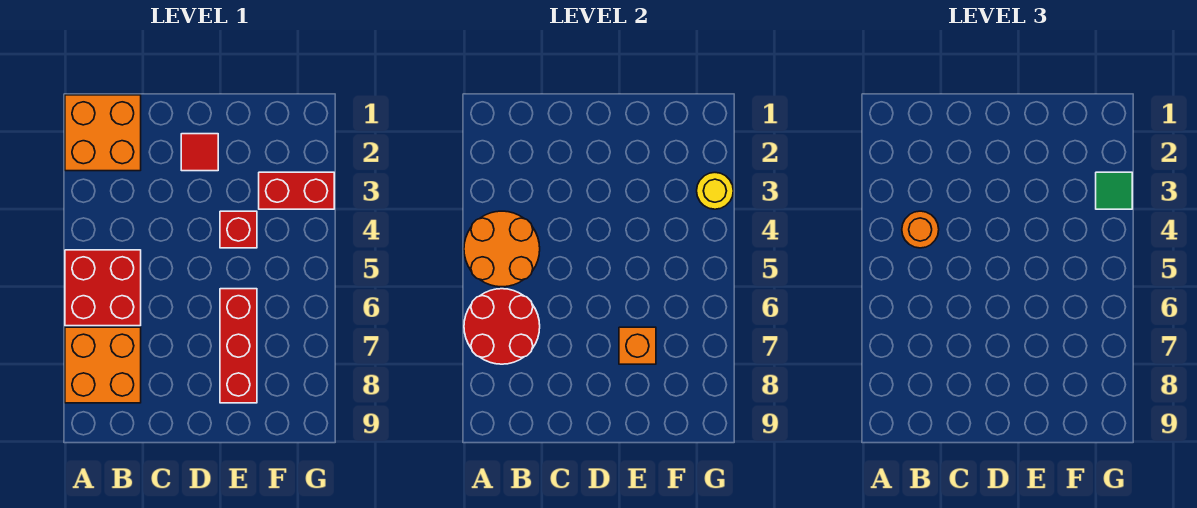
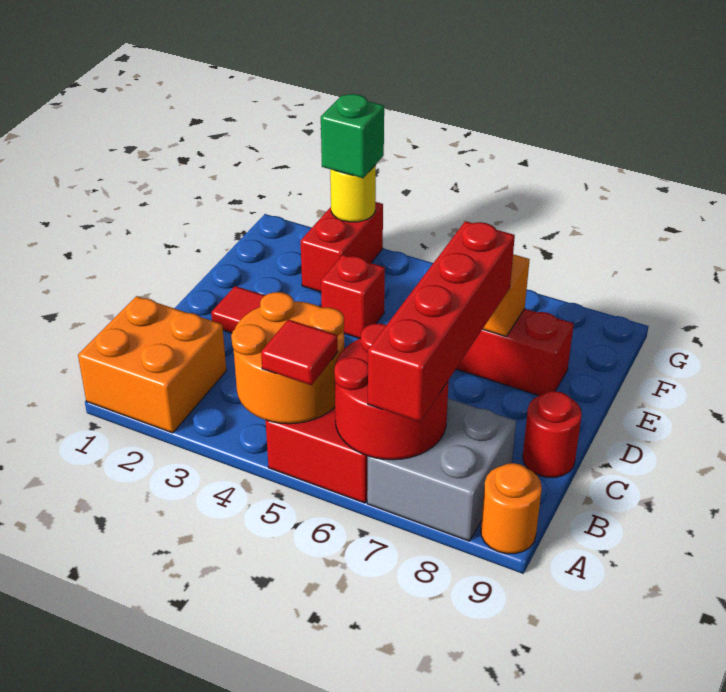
none -> red tile A5 level 3
orange brick A7:B8 level 1 -> grey brick A7:B8 level 1
none -> red brick A7:D7 level 3
orange round brick B4 level 3 -> orange round brick A9 level 1
none -> red round brick C9 level 1
green tile G3 level 3 -> green brick G3 level 3

